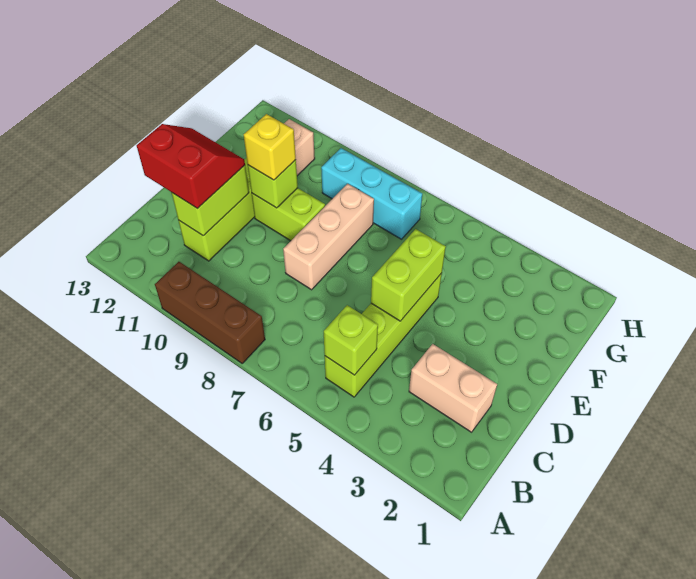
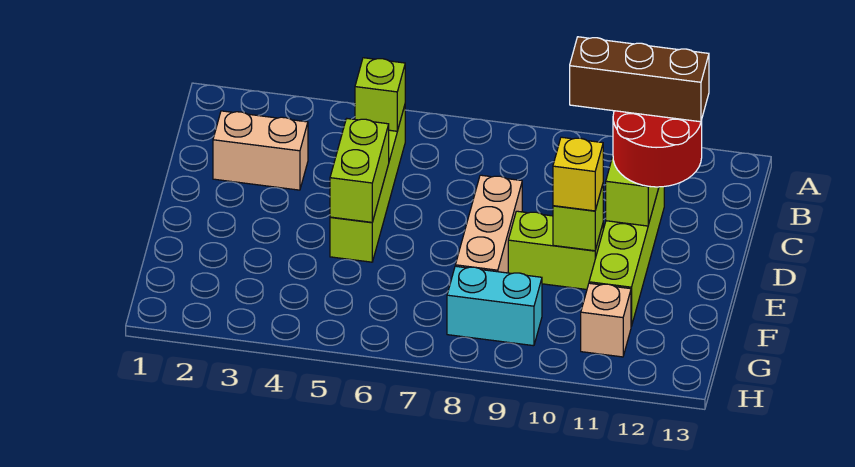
brown brick A8:A10 level 1 -> brown brick C10:C12 level 4
red slope C11:D12 level 3 top C -> red round brick C11:D12 level 3
cyan brick G7:G9 level 1 -> cyan brick G8:G9 level 1

